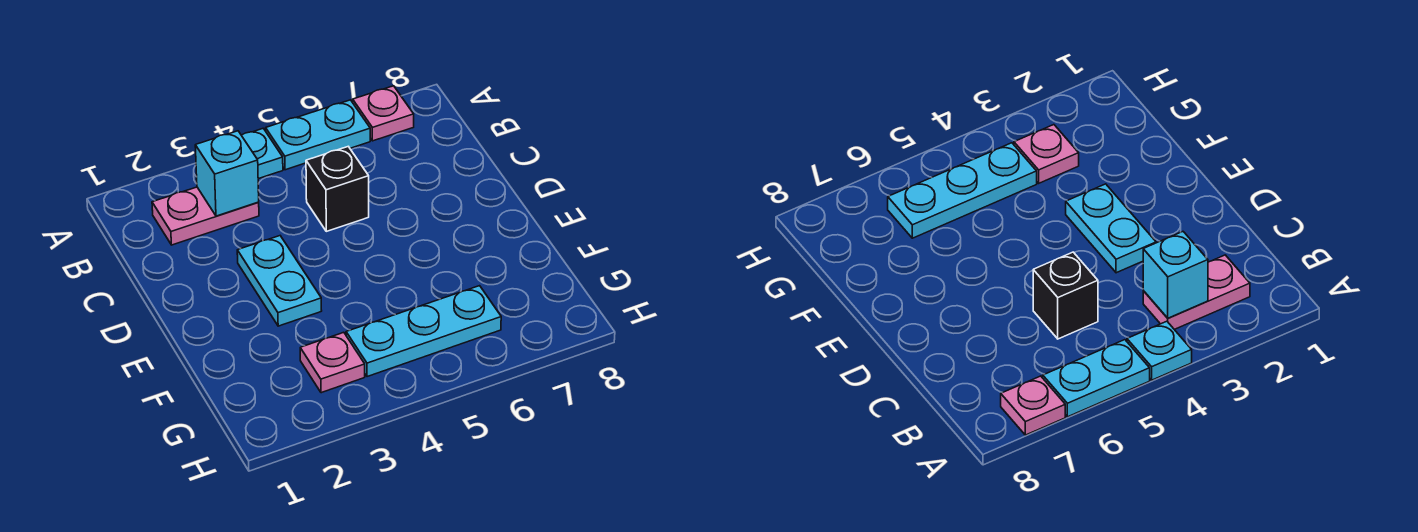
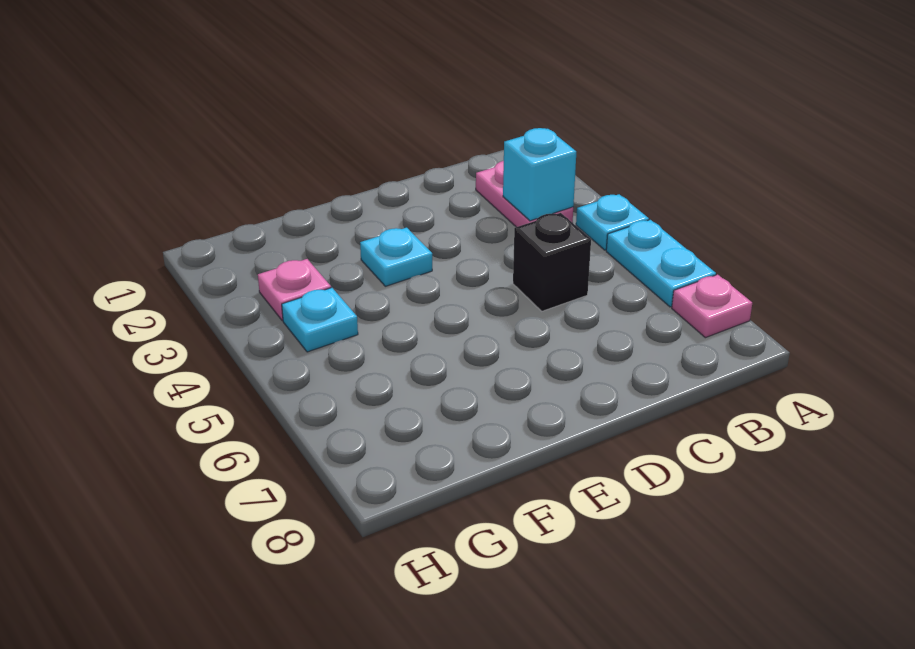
cyan plate D3:E3 level 1 -> cyan plate E3 level 1
cyan plate G4:G6 level 1 -> cyan plate G4 level 1

